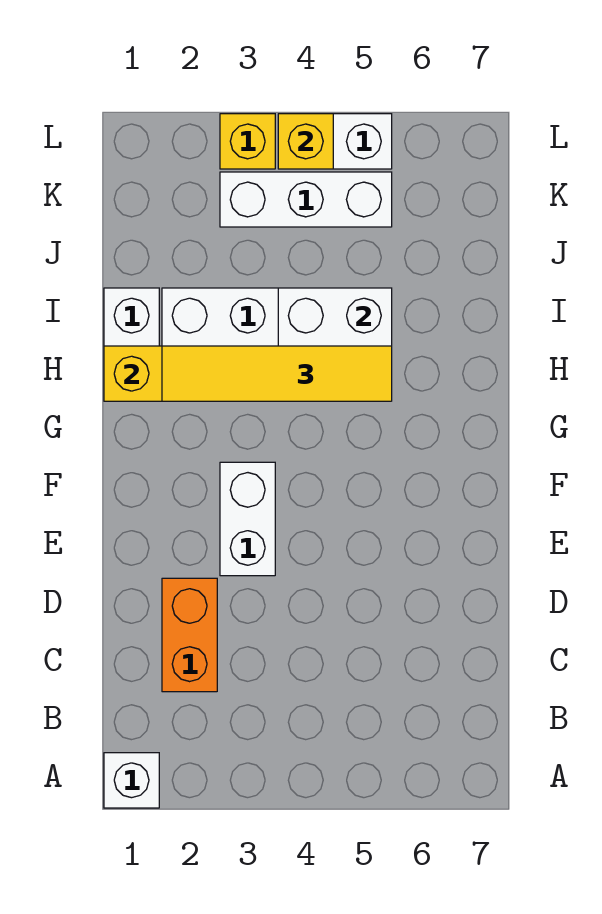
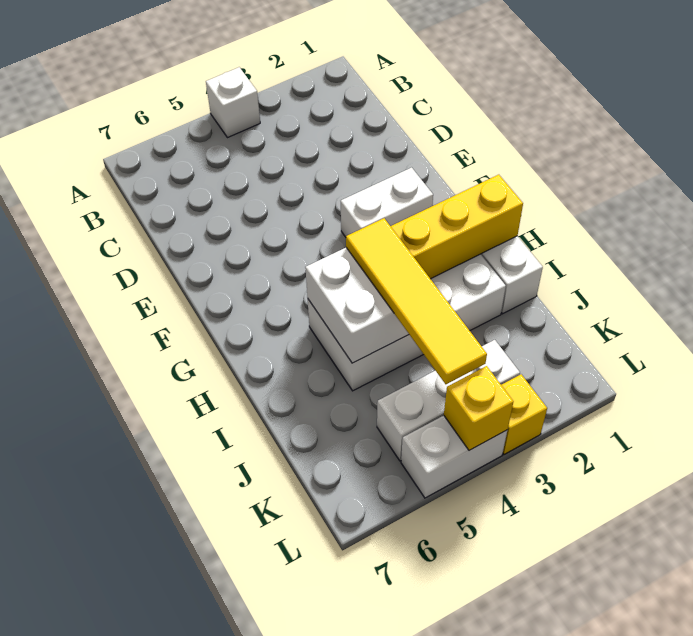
white brick A1 level 1 -> white brick A4 level 1
orange brick C2:D2 level 1 -> none
white brick E3:F3 level 1 -> white brick F2:F3 level 1
yellow tile H2:H5 level 3 -> yellow tile H4:K4 level 3

